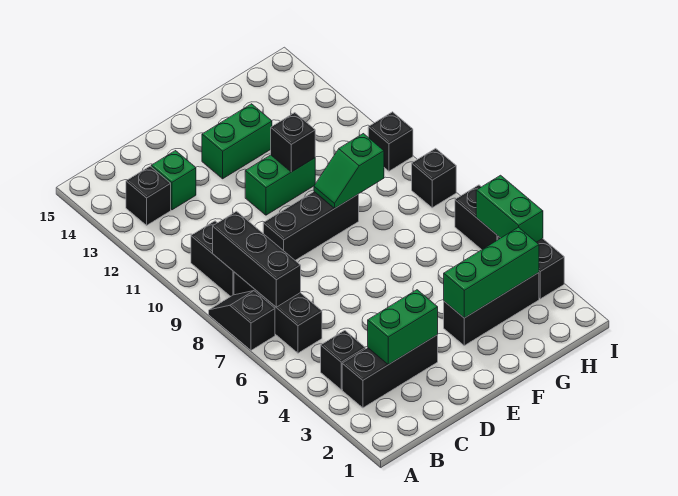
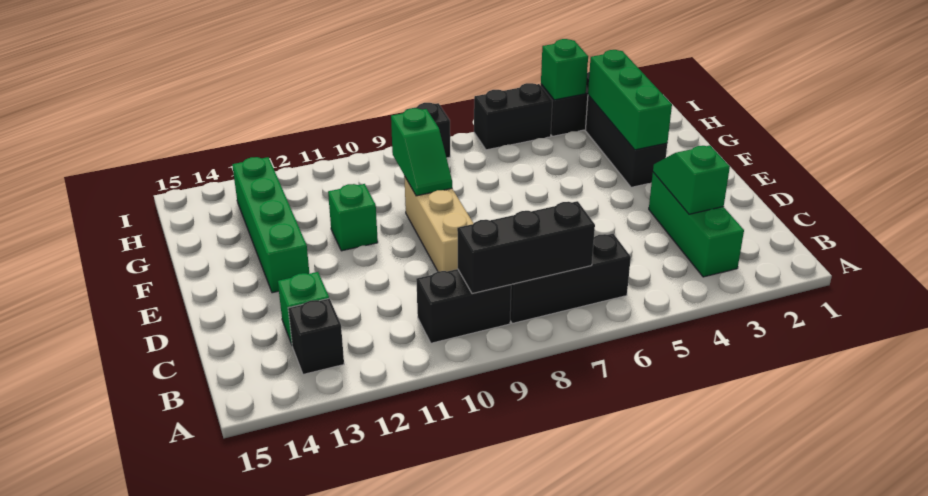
black slope A7:A8 level 1 top 7 -> none
black brick B3:D3 level 1 -> green brick B3:D3 level 1
black brick B4 level 1 -> none
green brick C3:D3 level 2 -> green slope C3:D3 level 2 top C
black brick D9:F9 level 1 -> tan brick D9:F9 level 1
green brick E11:F11 level 1 -> green brick F11 level 1
green brick E13:F13 level 1 -> green brick E13:H13 level 1
black brick F11 level 2 -> none
green brick I4:I5 level 2 -> green brick I4 level 2
black brick I10 level 1 -> none

